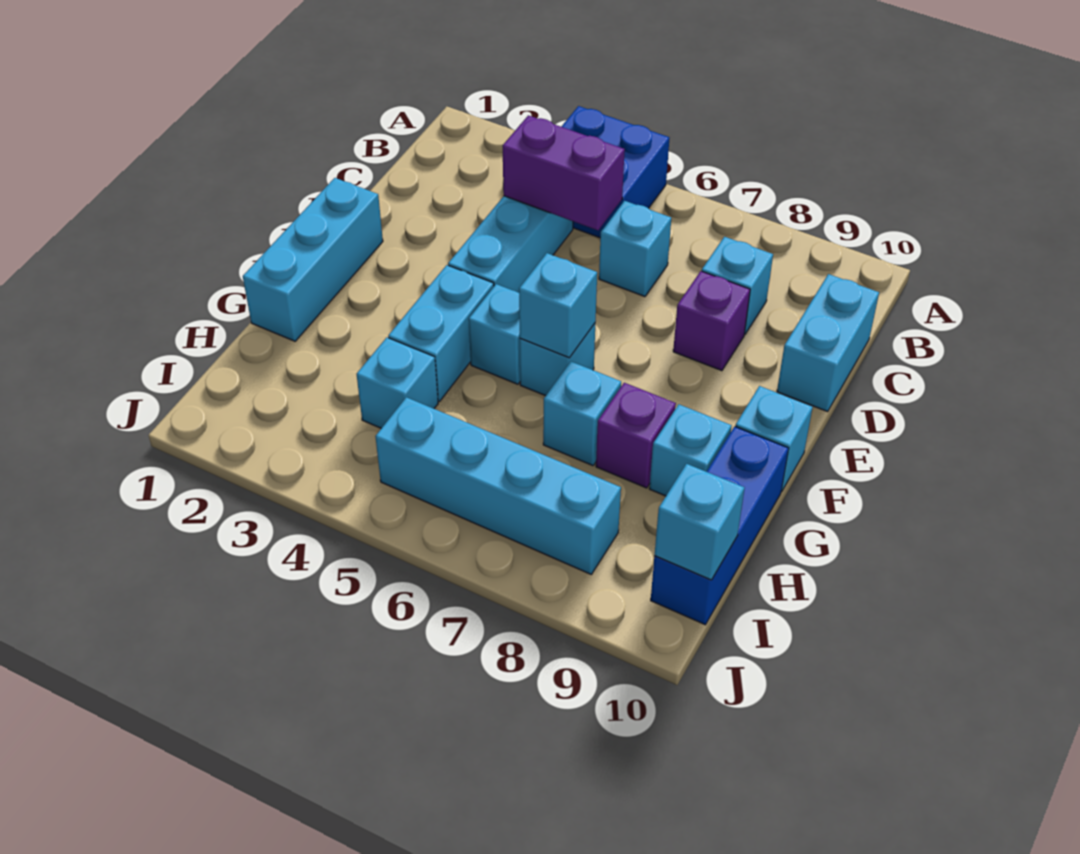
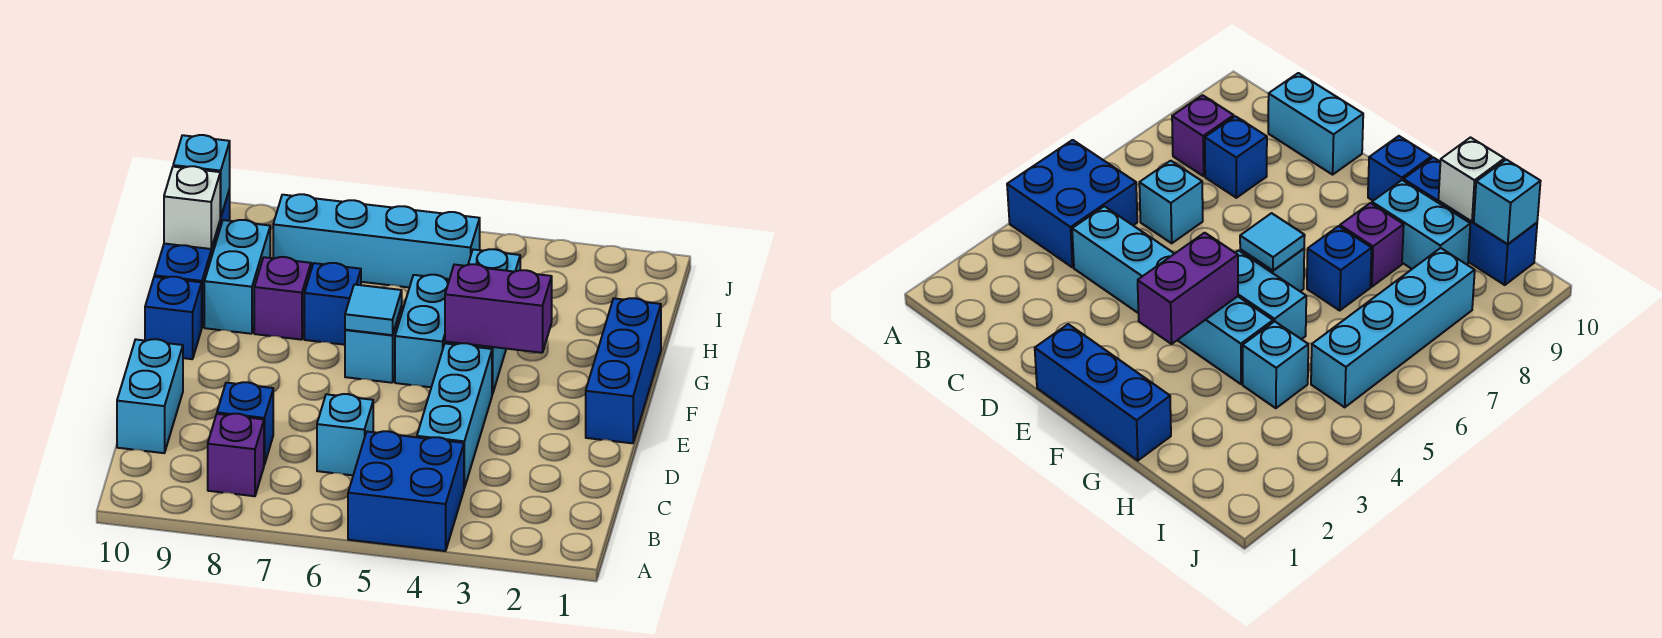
purple brick C4:C5 level 2 -> purple brick F3:F4 level 2
cyan brick C8 level 1 -> blue brick C8 level 1
purple brick D8 level 1 -> purple brick B8 level 1
cyan brick E1:G1 level 1 -> blue brick E1:G1 level 1
cyan brick F5 level 1 -> cyan brick F5:G5 level 1
cyan brick F6 level 2 -> cyan tile F6 level 2
cyan brick F10 level 1 -> blue brick F10 level 1
cyan brick G7 level 1 -> blue brick G7 level 1
cyan brick G9 level 1 -> cyan brick G9:H9 level 1
none -> white brick H10 level 2

